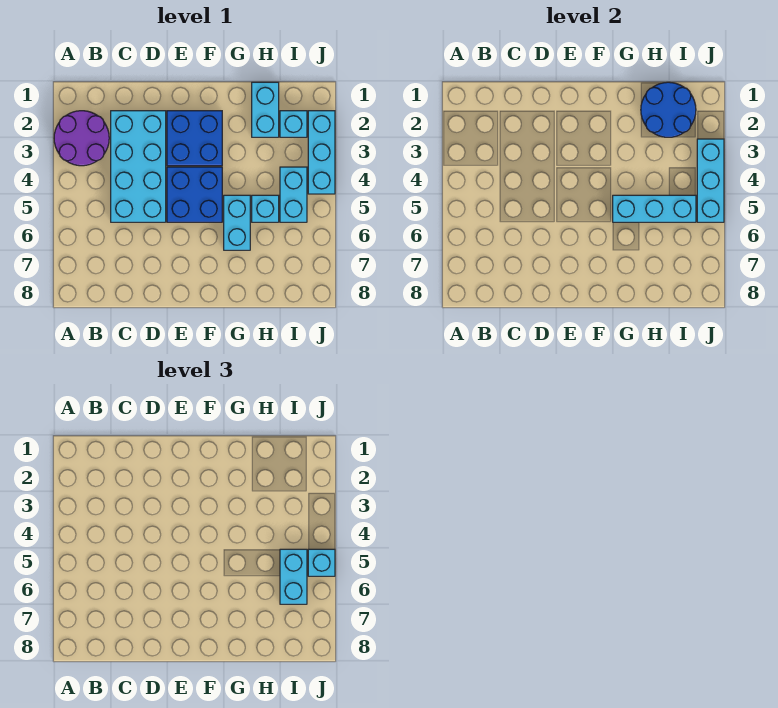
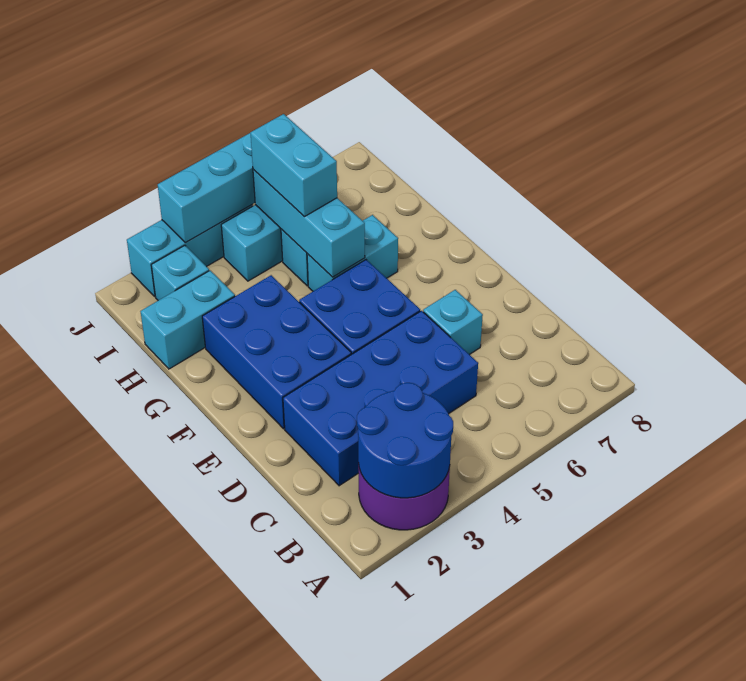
cyan brick C2:D5 level 1 -> blue brick C2:D5 level 1
blue brick E2:F3 level 1 -> blue brick E2:G3 level 1
blue round brick H1:I2 level 2 -> blue round brick A2:B3 level 2
cyan brick I5:I6 level 3 -> cyan brick H5:I5 level 3
cyan brick J5 level 3 -> cyan brick D6 level 1

